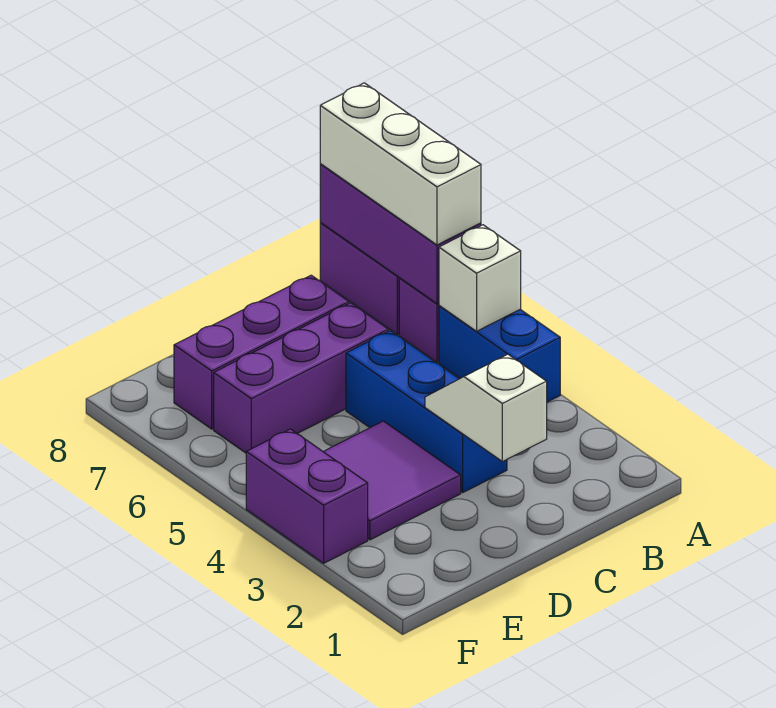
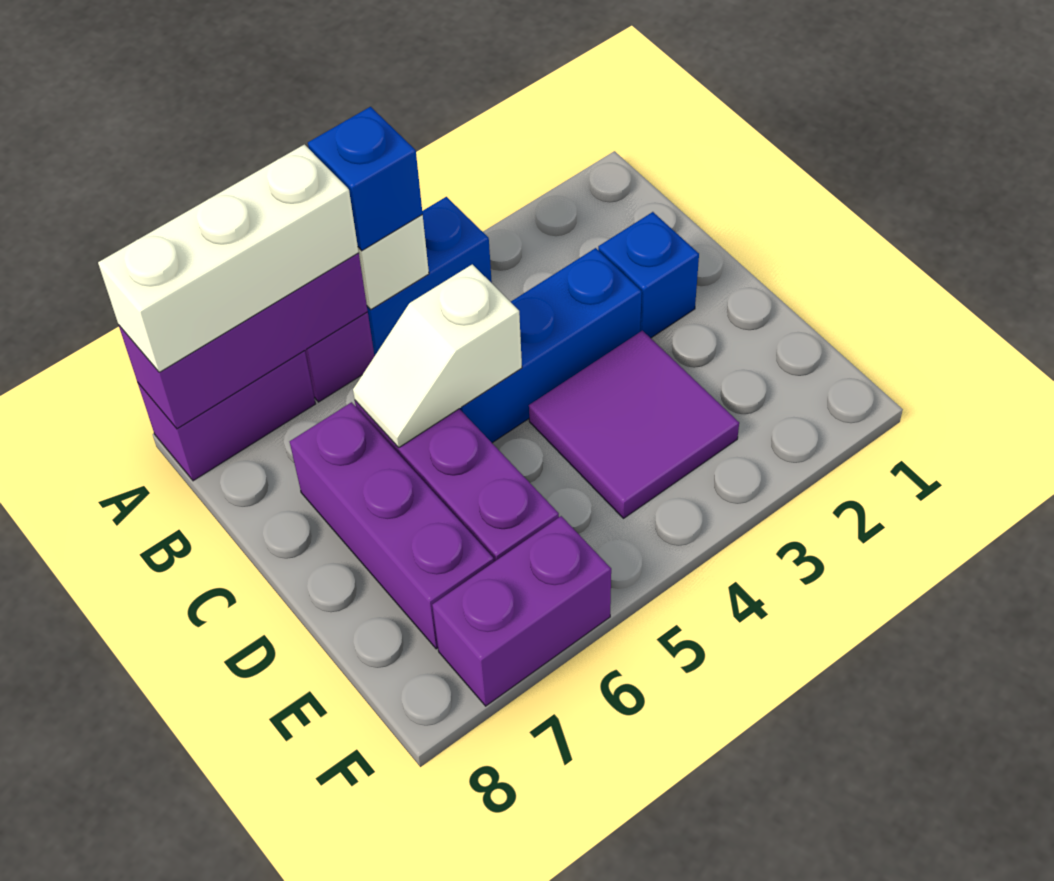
none -> blue brick A5 level 3
none -> blue brick C2 level 1
white slope C2:C3 level 2 top 2 -> white slope C5:C6 level 2 top 5
purple brick F3:F4 level 1 -> purple brick F6:F7 level 1

